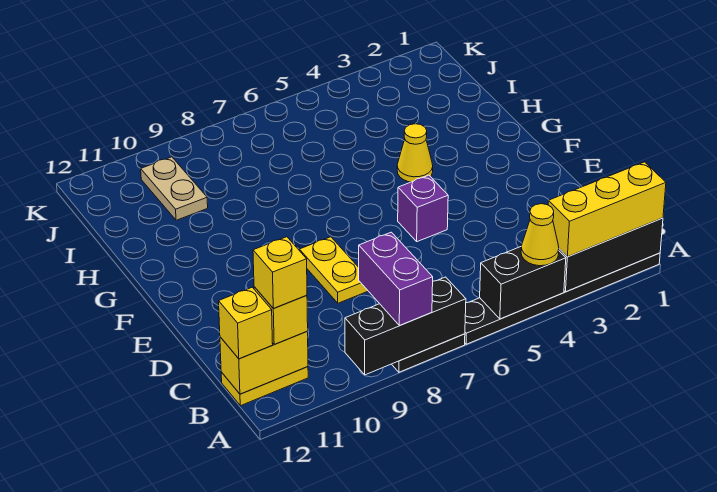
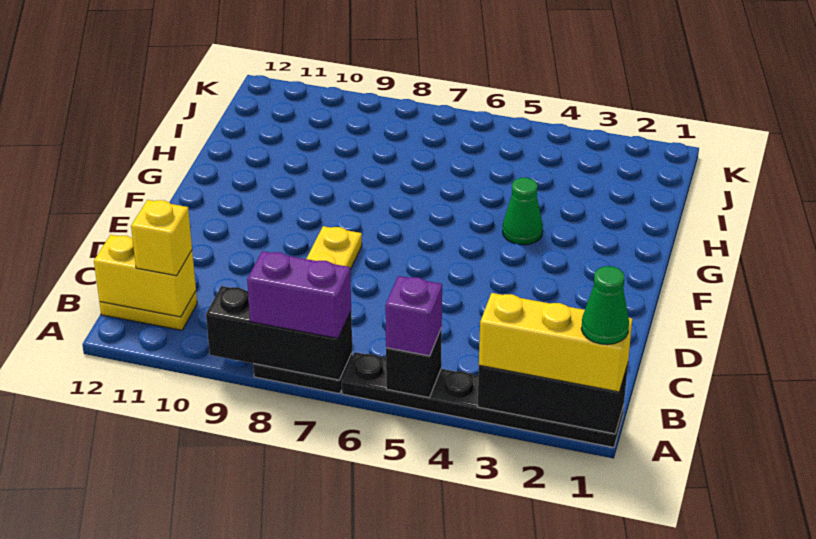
none -> green cone A1 level 4
black brick A4:A5 level 2 -> black brick A5 level 2
yellow cone A4 level 3 -> none
purple brick A8:B8 level 3 -> purple brick A7:A8 level 3
yellow brick B11 level 4 -> none
yellow brick B12 level 3 -> none
purple brick E5 level 1 -> purple brick A5 level 3
yellow cone G4 level 1 -> green cone G4 level 1
tan plate I10:J10 level 1 -> none

